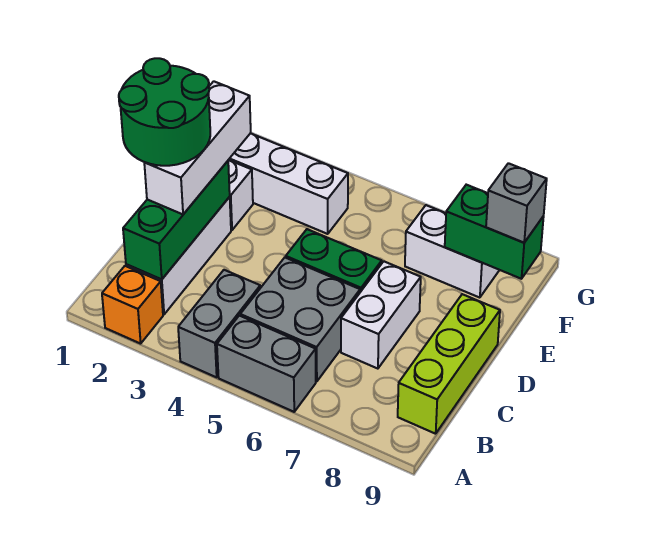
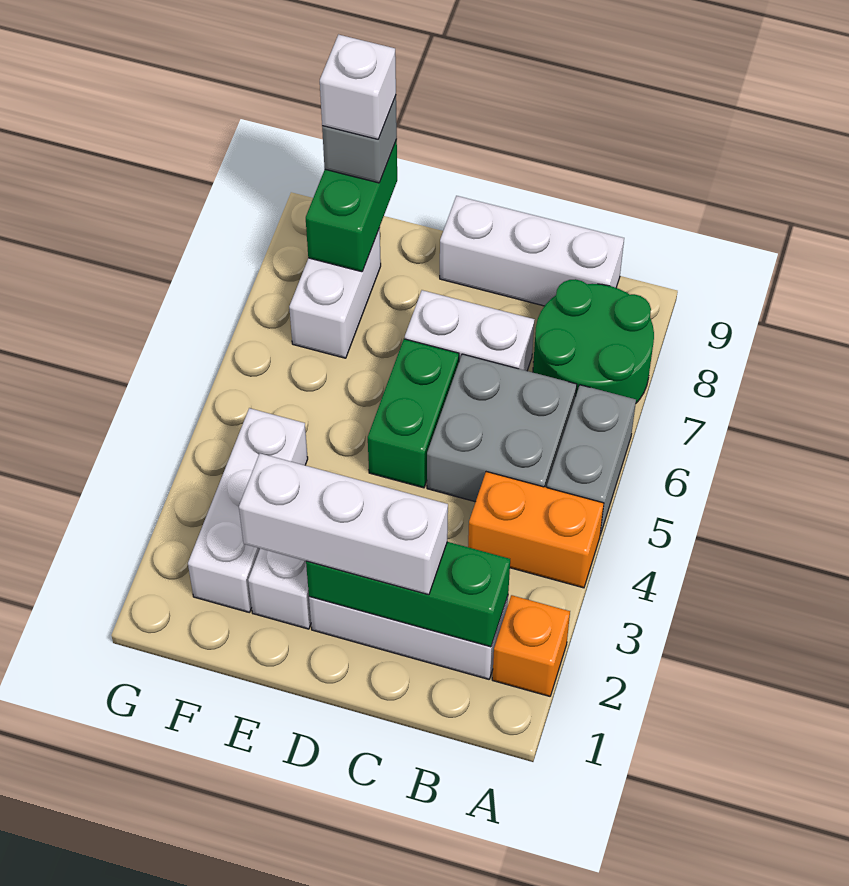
grey brick A4:B4 level 1 -> orange brick A4:B4 level 1
lime brick B9:D9 level 1 -> white brick B9:D9 level 1
green round brick C1:D2 level 4 -> green round brick A7:B8 level 1
none -> white brick F9 level 4

